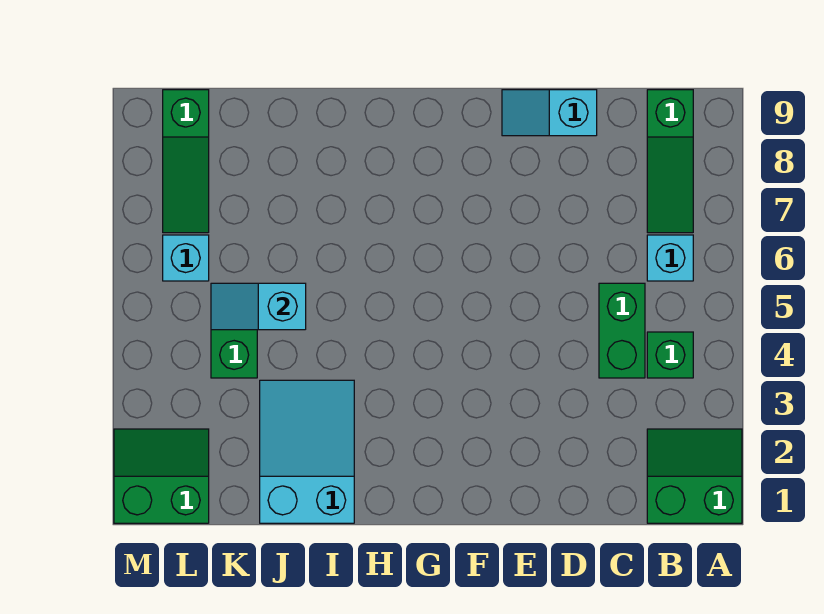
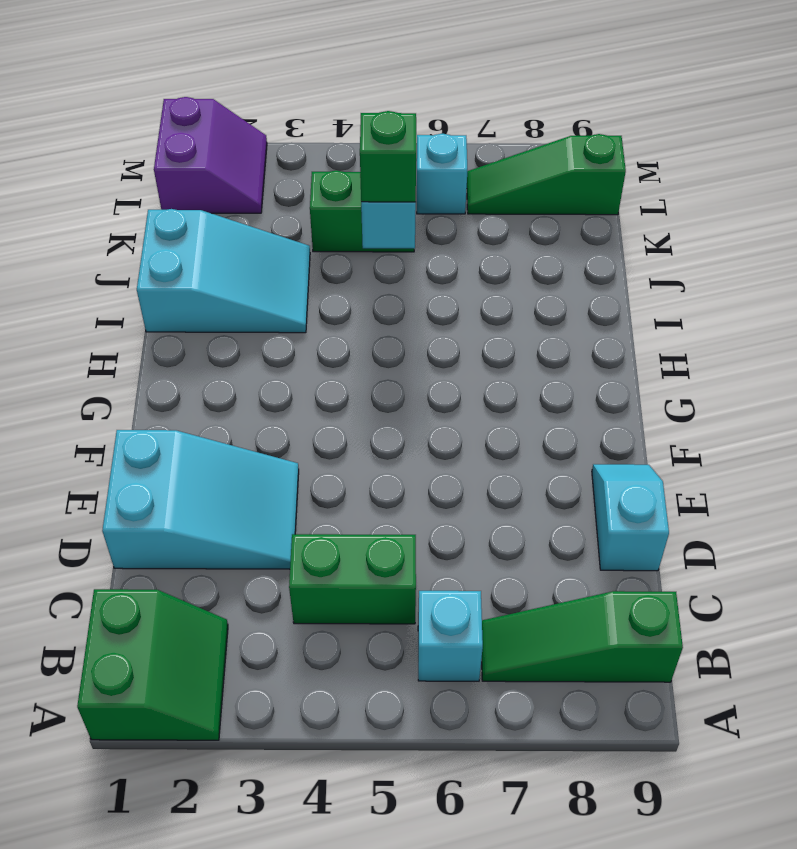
green brick B4 level 1 -> green brick J5 level 3
none -> cyan slope D1:E3 level 1 top 1
green slope L1:M2 level 1 top 1 -> purple slope L1:M2 level 1 top 1

